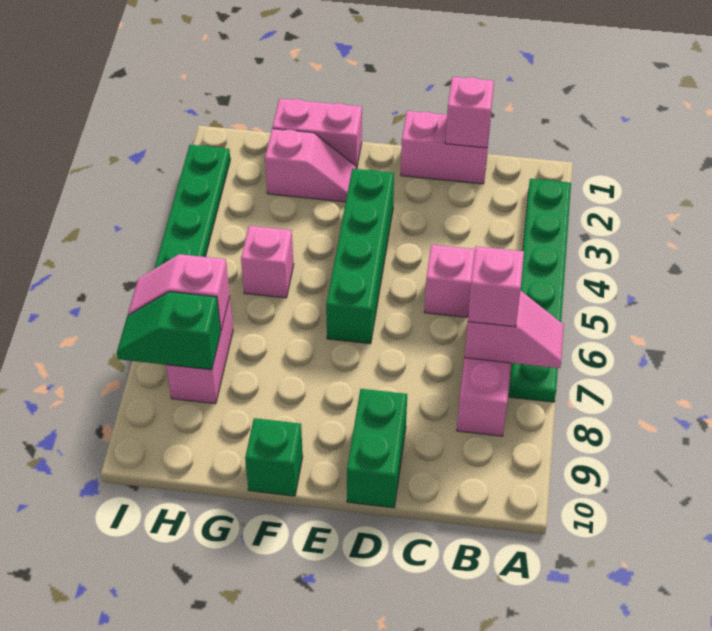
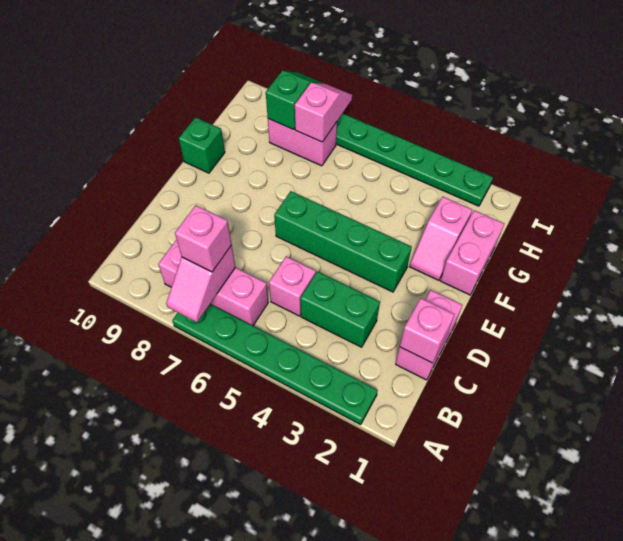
green brick D9:D10 level 1 -> green brick C3:C4 level 1
pink brick G5 level 1 -> none

